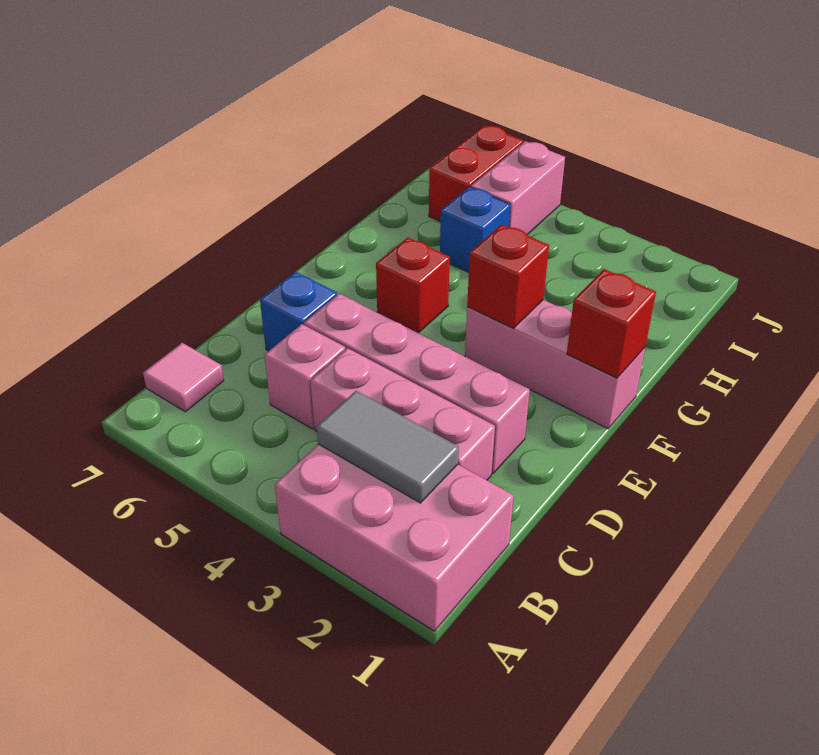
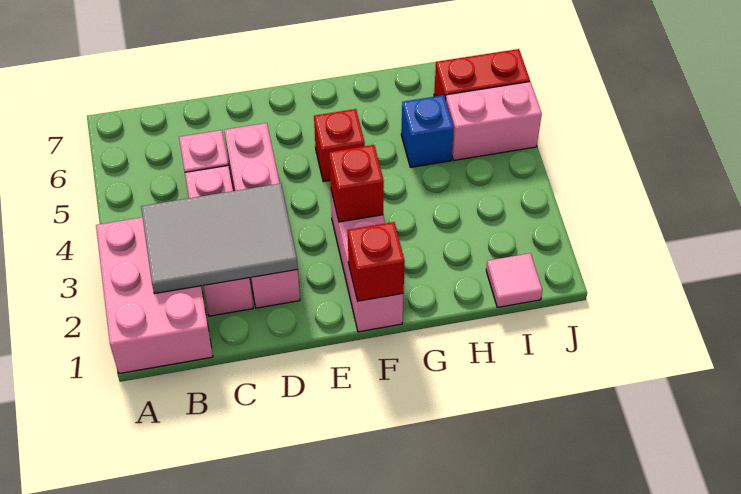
grey tile B2:B3 level 2 -> grey tile B2:D3 level 2
pink tile B7 level 1 -> pink tile I1 level 1
blue brick D6 level 1 -> none

